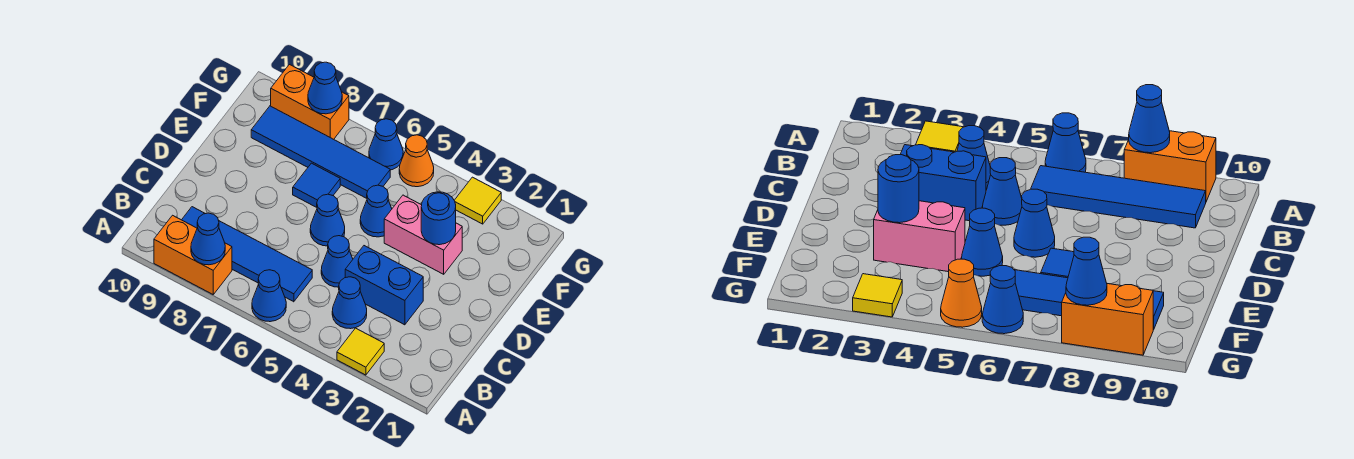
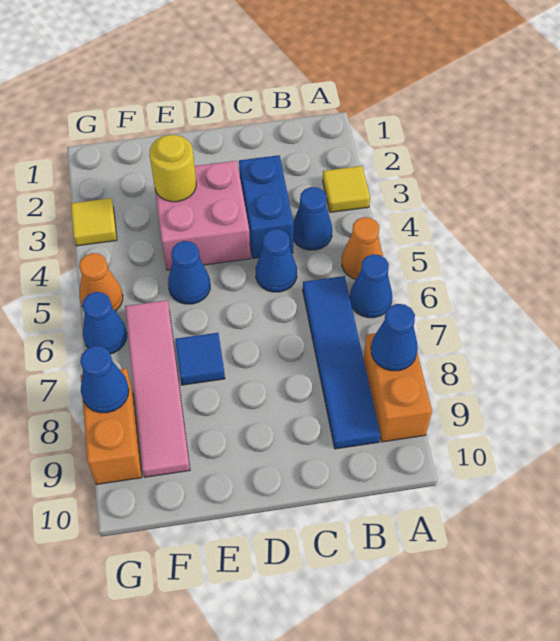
none -> orange cone A5 level 1
blue cone D6 level 1 -> none
pink brick E3:E4 level 1 -> pink brick D3:E4 level 1
blue round brick E3 level 2 -> yellow round brick E3 level 2
blue tile F6:F9 level 1 -> pink tile F6:F9 level 1

